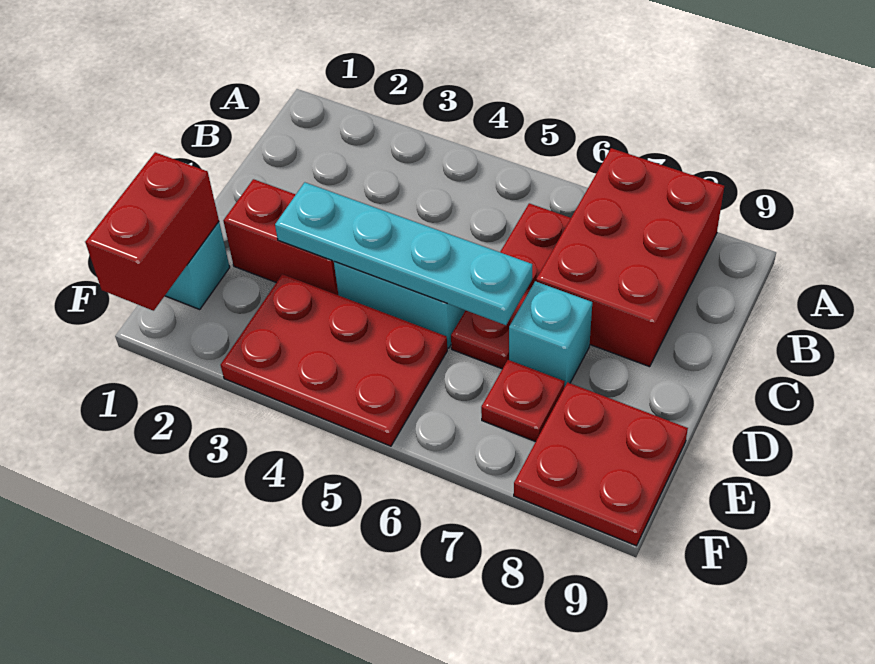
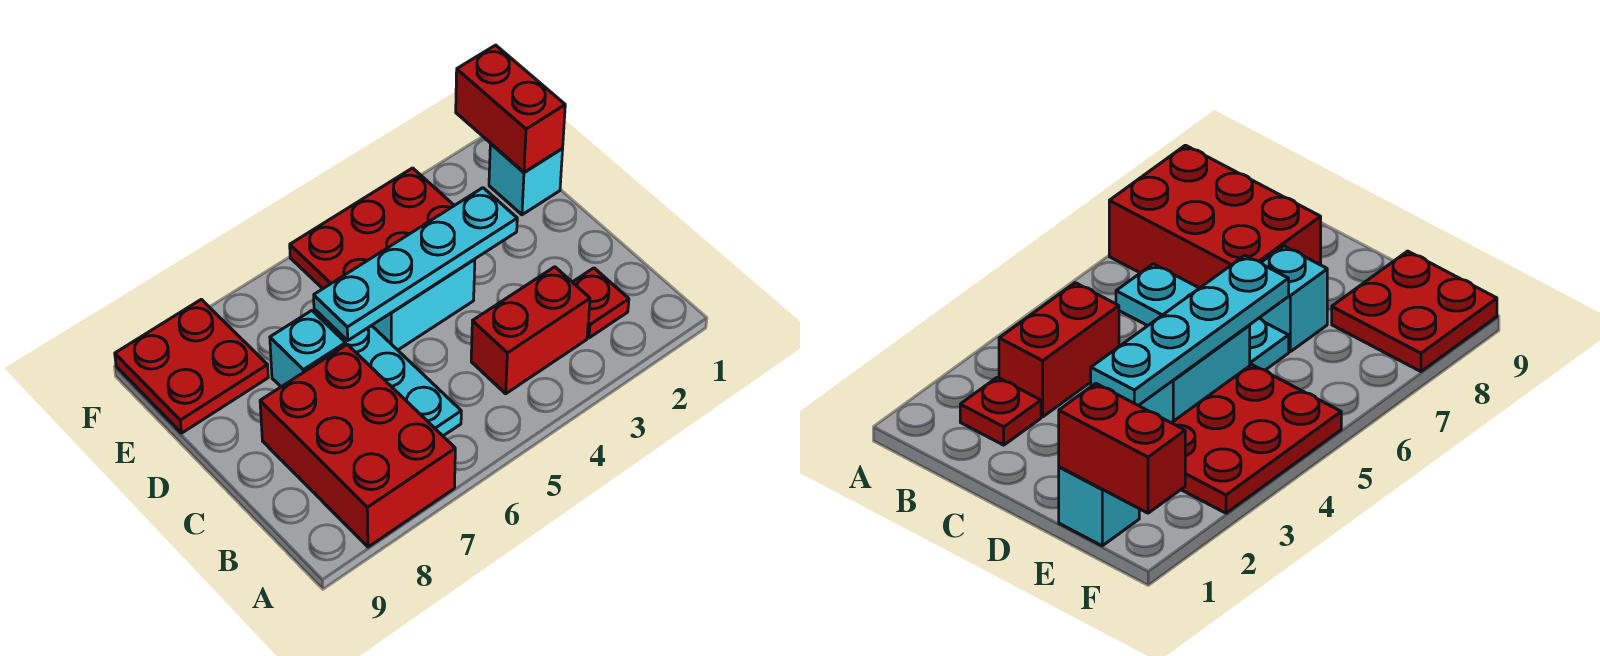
red plate B6:D6 level 1 -> cyan plate B6:D6 level 1
red brick D2:D3 level 1 -> red brick B3:B4 level 1
red plate E7 level 1 -> red plate B2 level 1

